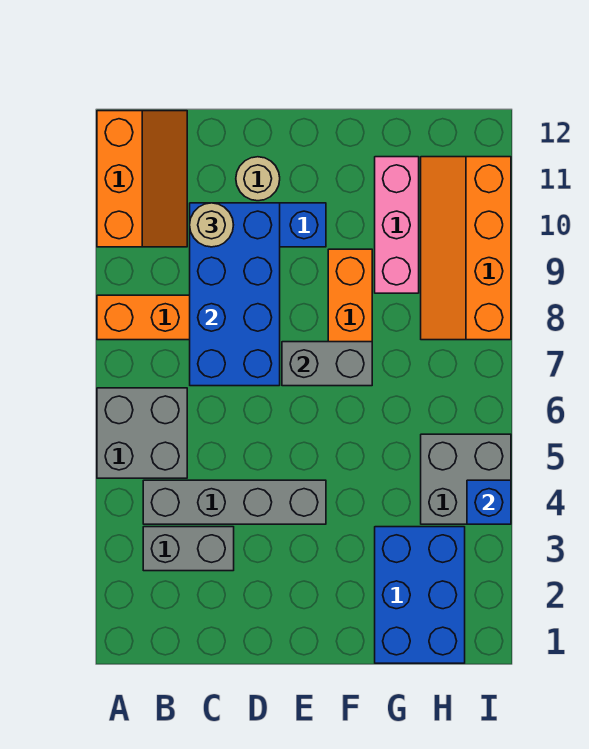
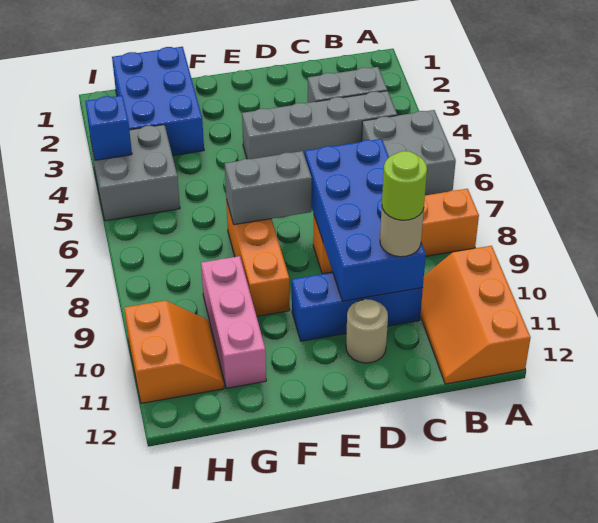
none -> lime round brick C10 level 4
orange slope H8:I11 level 1 top I -> orange slope H10:I11 level 1 top I

